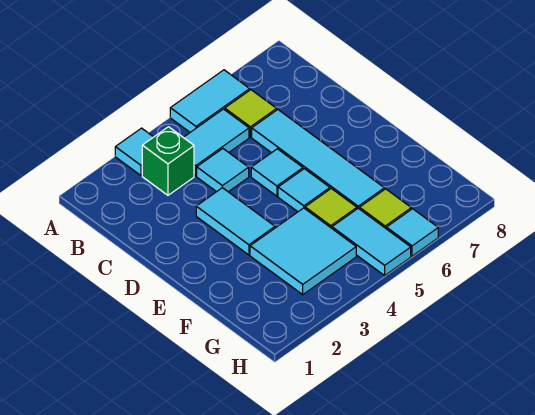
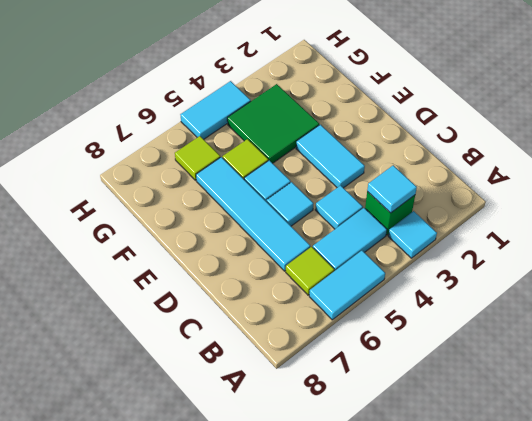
cyan tile F3:G4 level 1 -> green tile F3:G4 level 1
cyan tile G5:H5 level 1 -> cyan tile H4:H5 level 1
cyan tile H6 level 1 -> cyan tile B3 level 2

